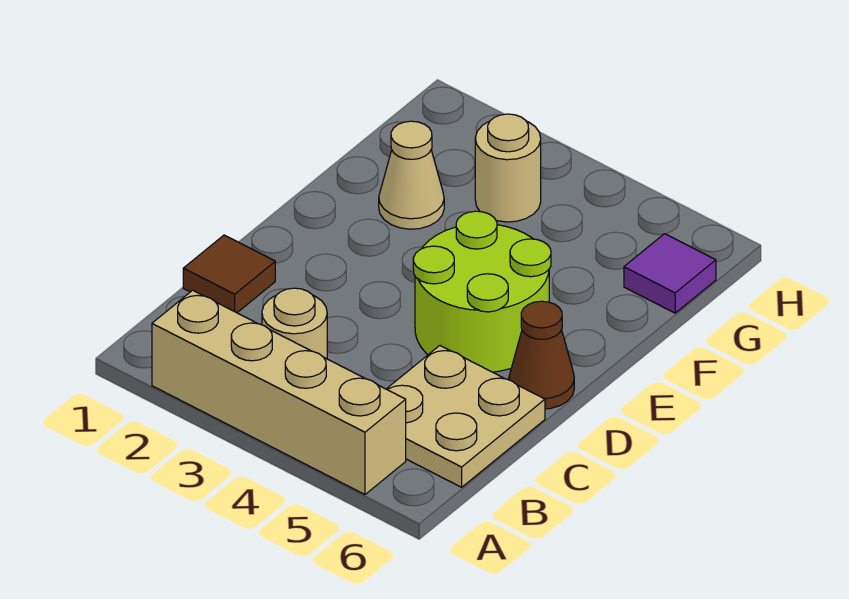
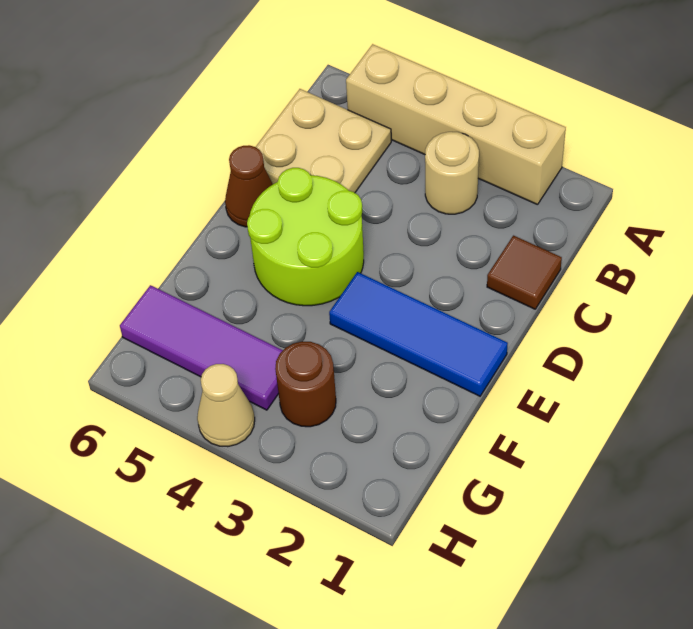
none -> blue tile E1:E3 level 1
tan cone F2 level 1 -> tan cone H4 level 1
tan round brick G3 level 1 -> brown round brick G3 level 1
purple tile G6 level 1 -> purple tile G4:G6 level 1

